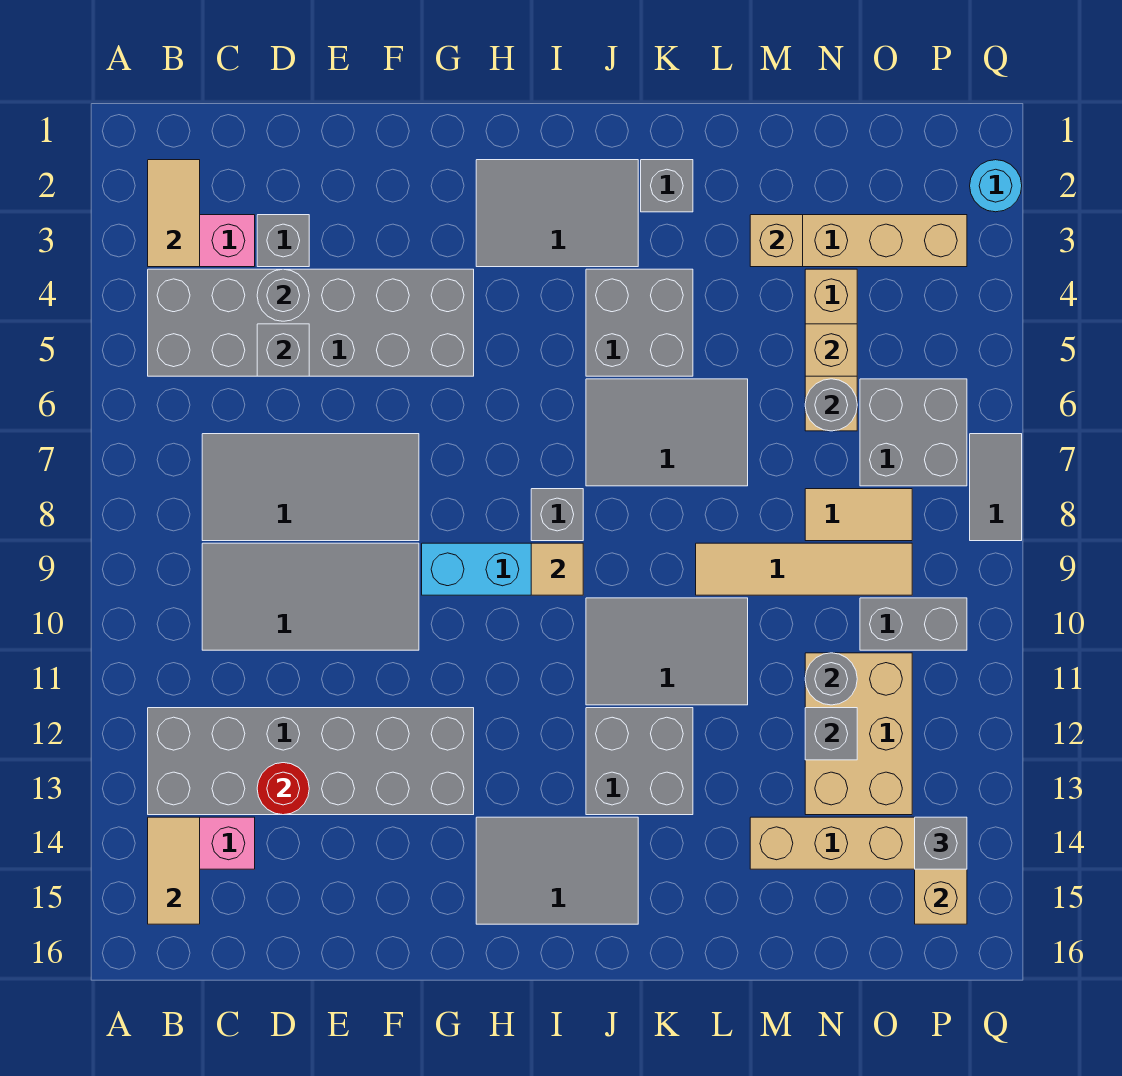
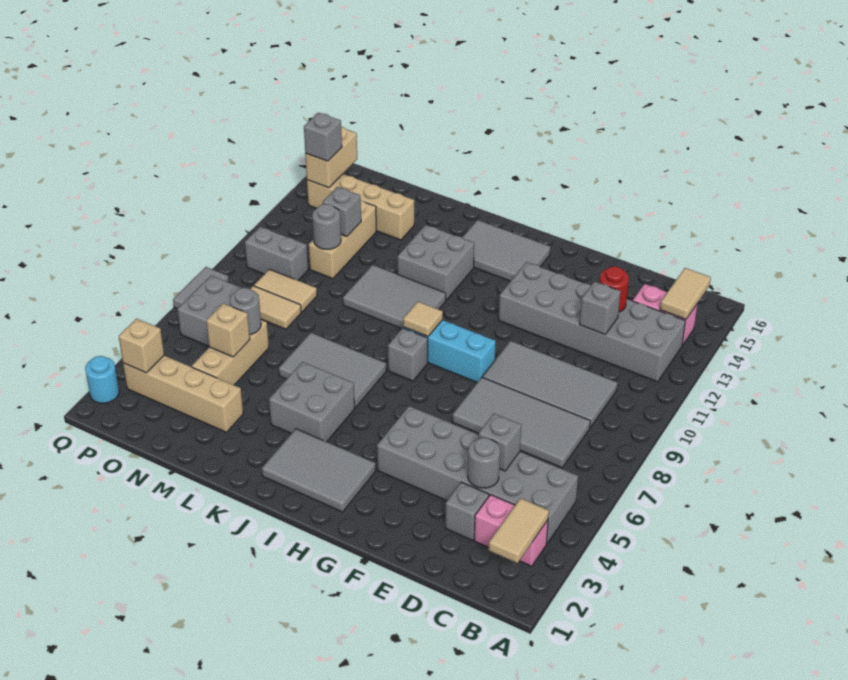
grey brick K2 level 1 -> grey brick D12 level 2
tan tile L9:O9 level 1 -> tan tile N9:O9 level 1
tan brick M3 level 2 -> tan brick P3 level 2
tan brick N11:O13 level 1 -> tan brick N11:N13 level 1

